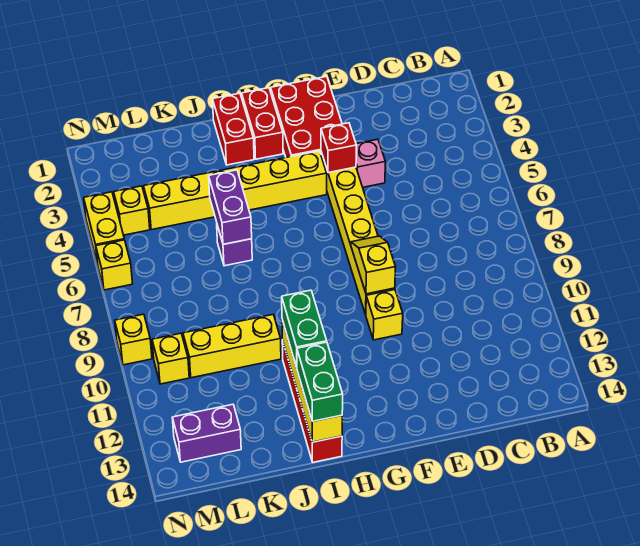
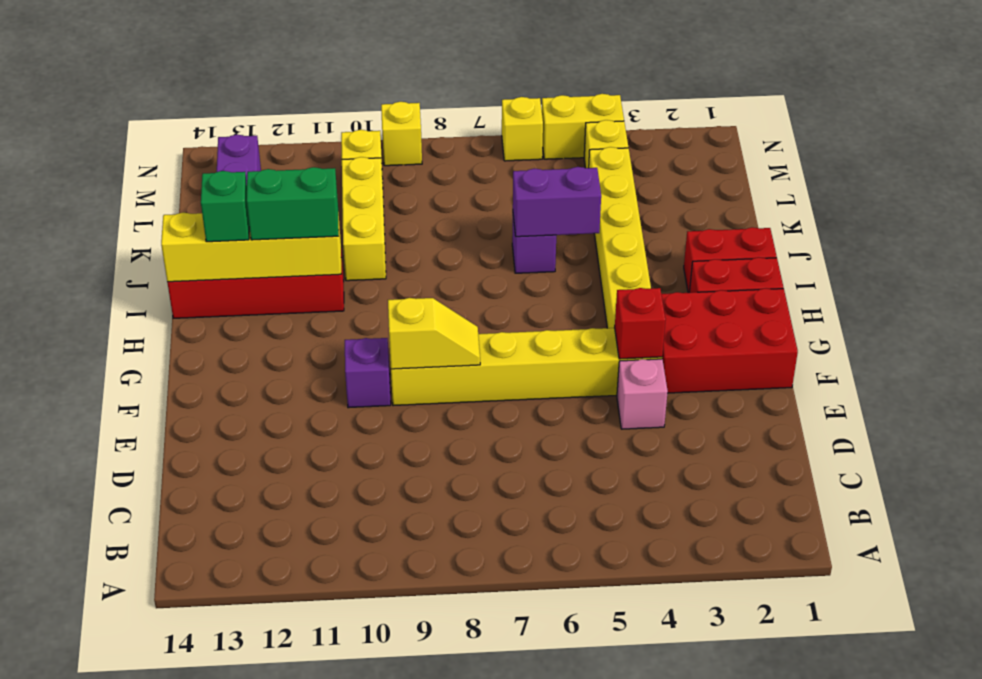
yellow brick F10 level 1 -> purple brick F10 level 1
green brick I13:I14 level 3 -> green brick I13 level 3

